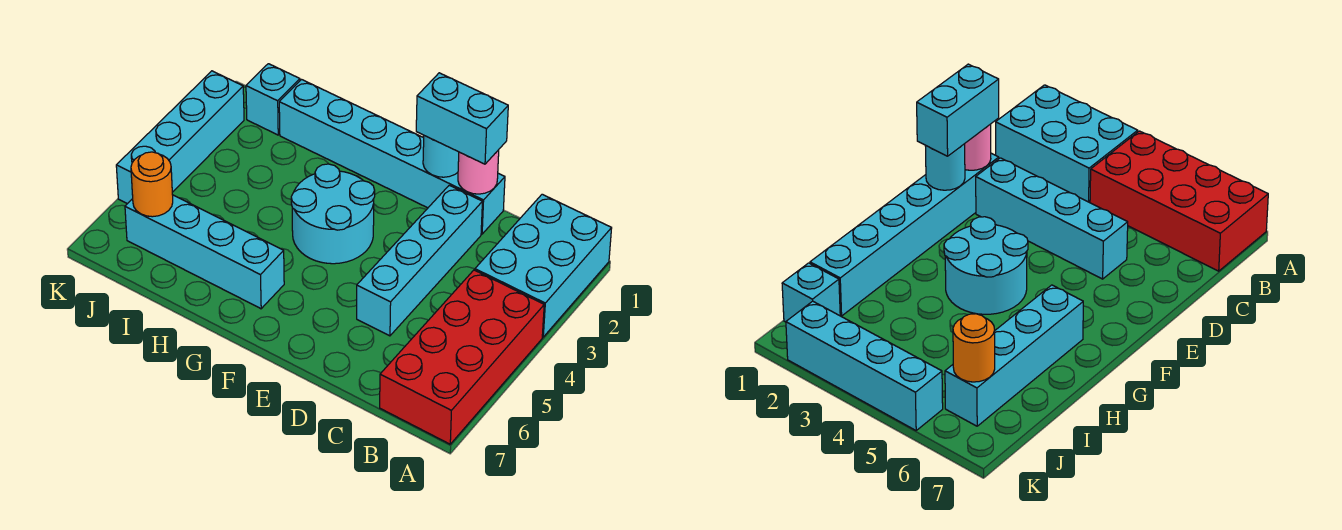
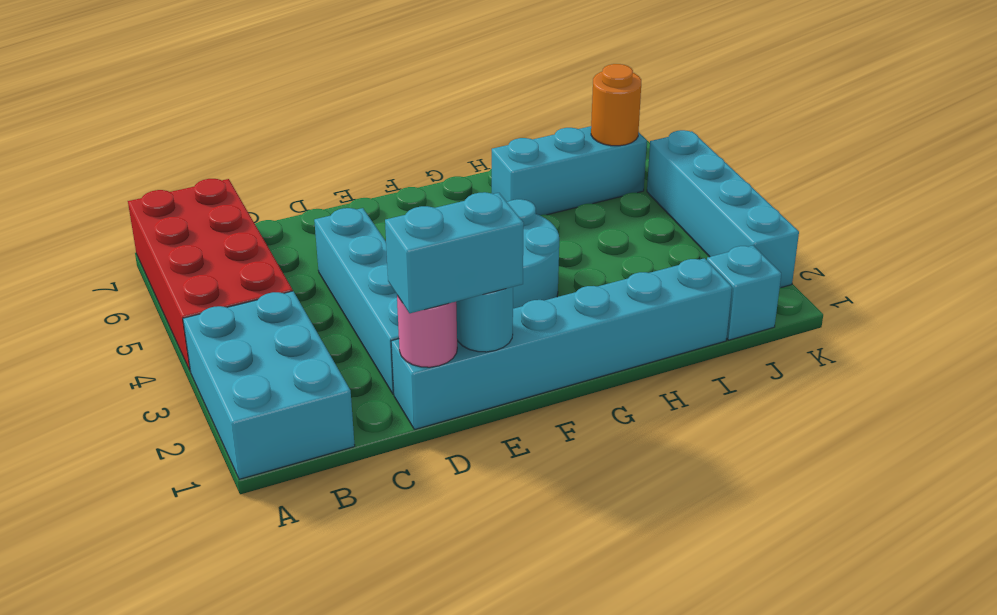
cyan brick G6:J6 level 1 -> cyan brick H6:J6 level 1

